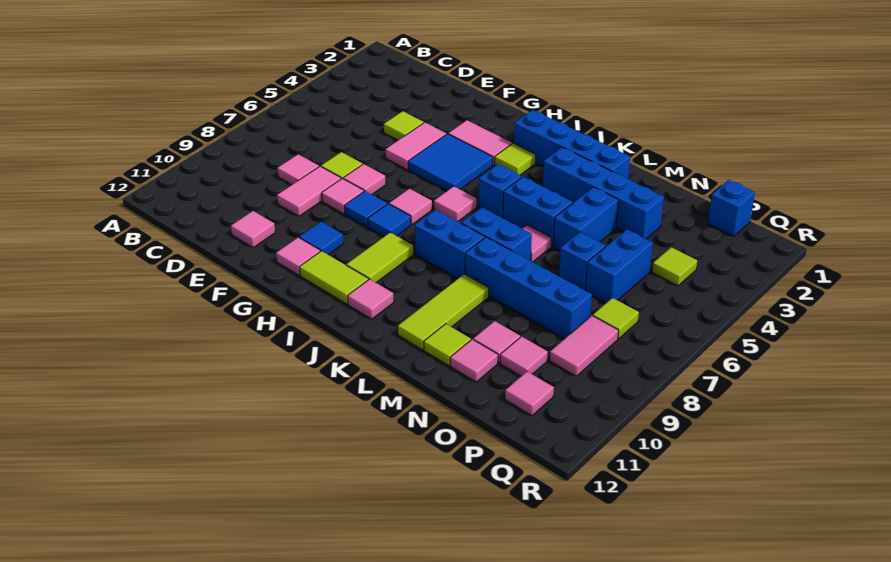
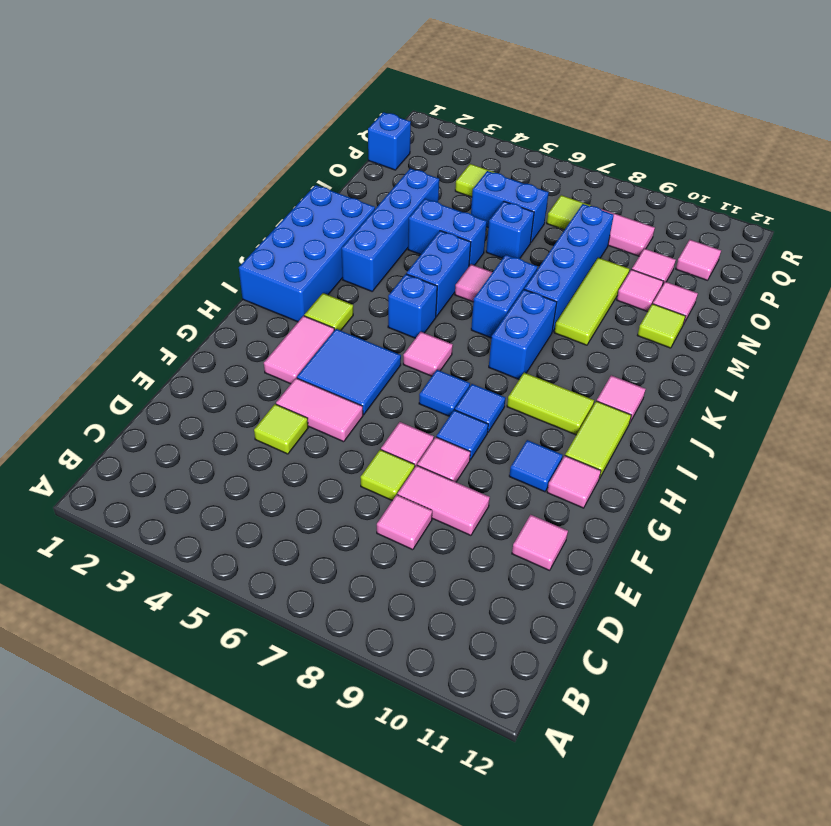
pink tile H7 level 1 -> blue tile H7 level 1
blue brick I2:L2 level 1 -> blue brick I1:L2 level 1
lime tile L9:L11 level 1 -> lime tile L9:N9 level 1

